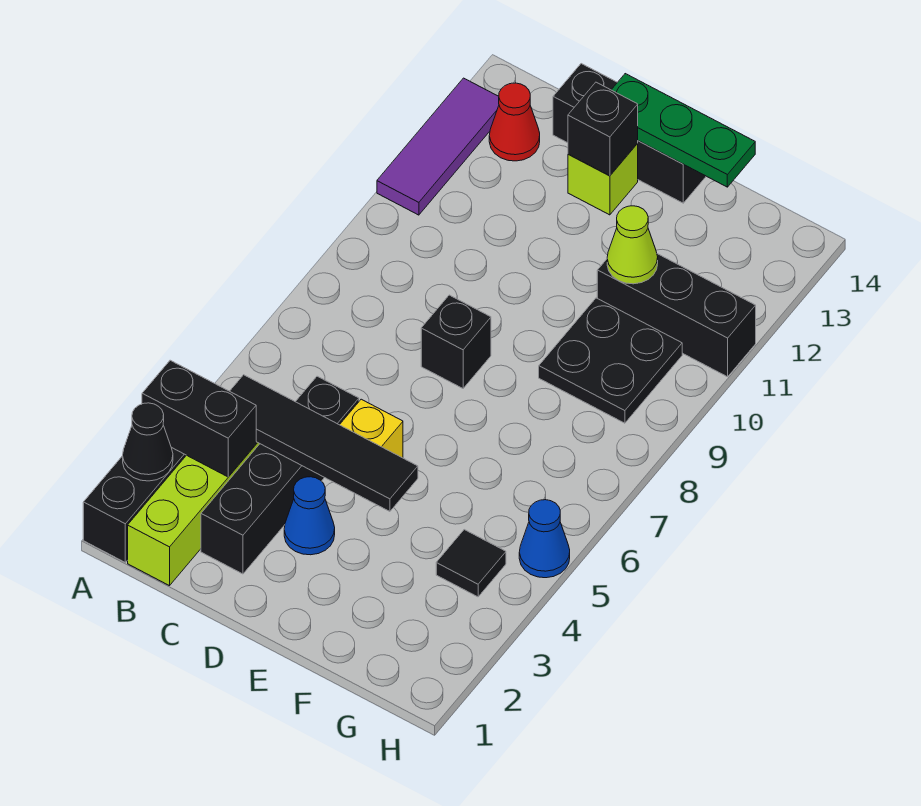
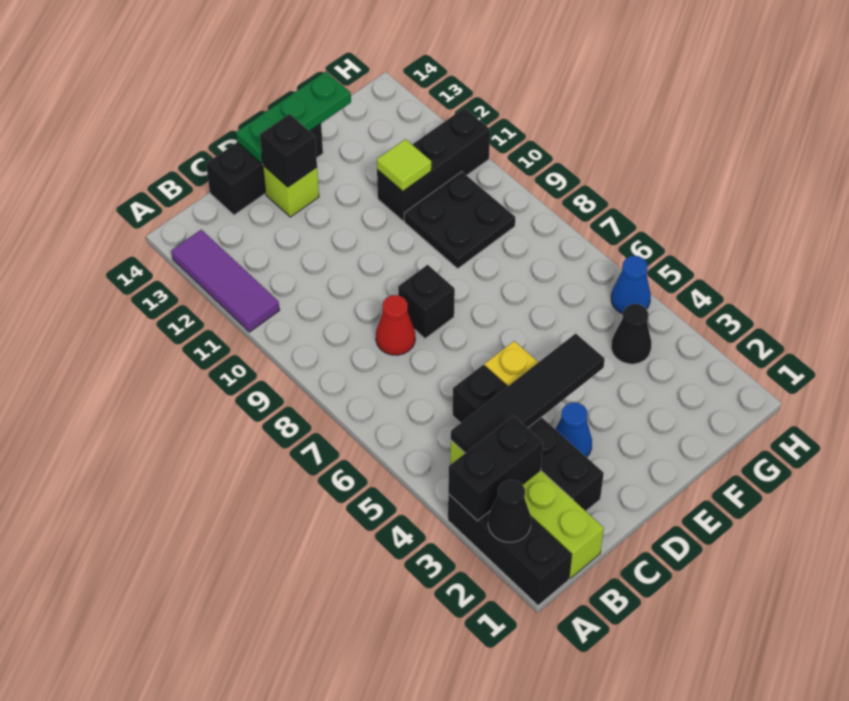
red cone B13 level 1 -> red cone C8 level 1
lime cone F11 level 2 -> lime tile F11 level 2
black tile G4 level 1 -> black cone G4 level 1

